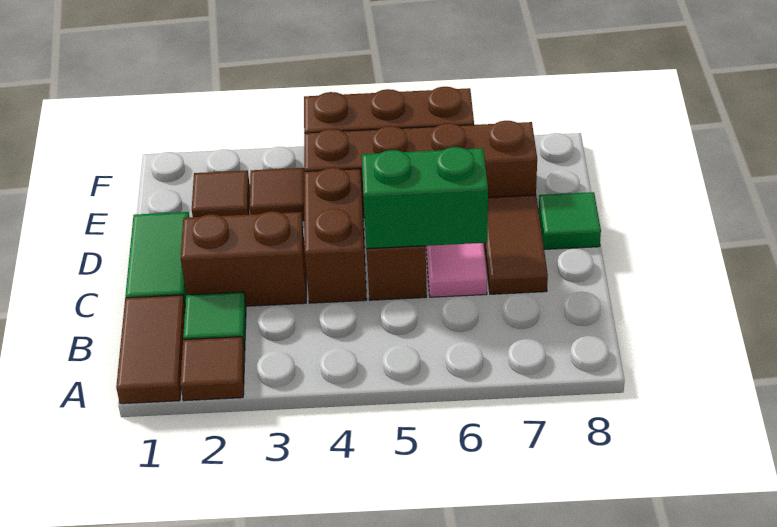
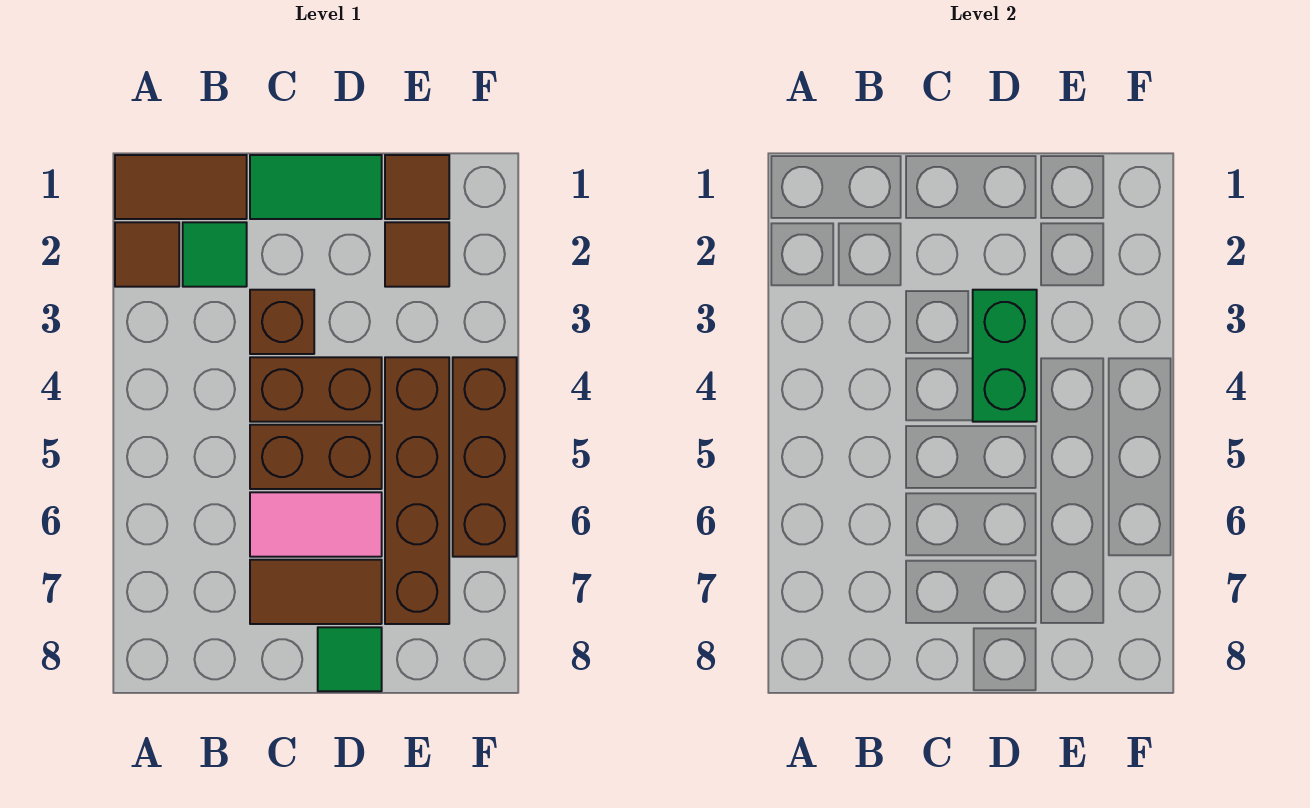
brown brick C2:C3 level 1 -> brown brick C3 level 1
green brick C5:C6 level 2 -> green brick D3:D4 level 2
brown tile E3 level 1 -> brown tile E1 level 1

